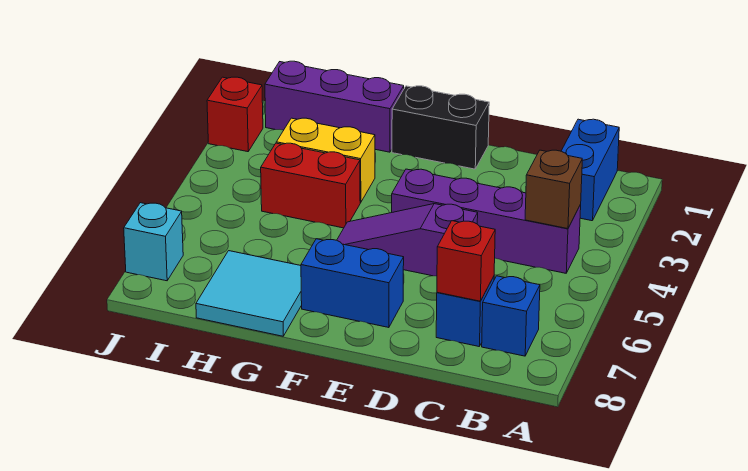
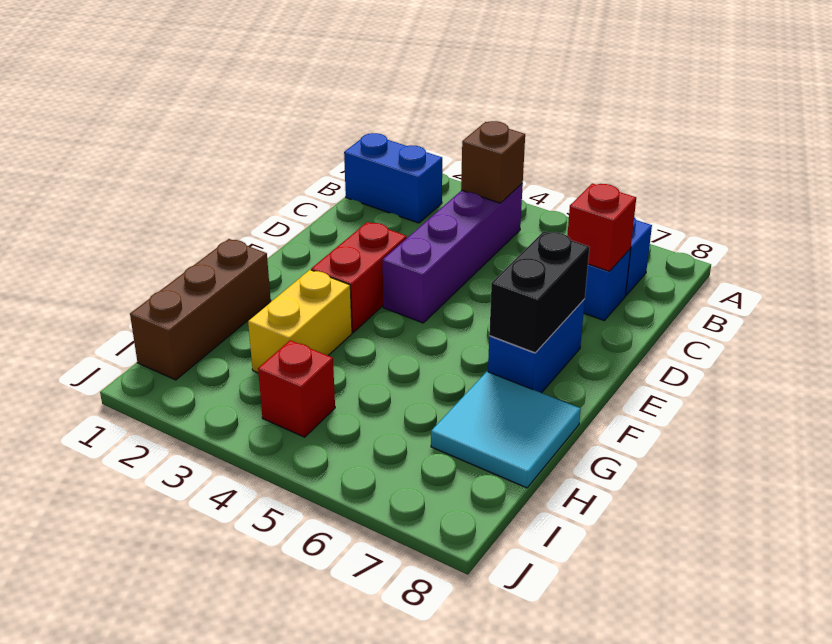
purple slope D5:F5 level 1 top D -> none
black brick E1:F1 level 1 -> black brick E7:F7 level 2
purple brick G1:I1 level 1 -> brown brick G1:I1 level 1
red brick G4:H4 level 1 -> red brick E3:F3 level 1
red brick J2 level 1 -> red brick I4 level 1
cyan brick J7 level 1 -> none

